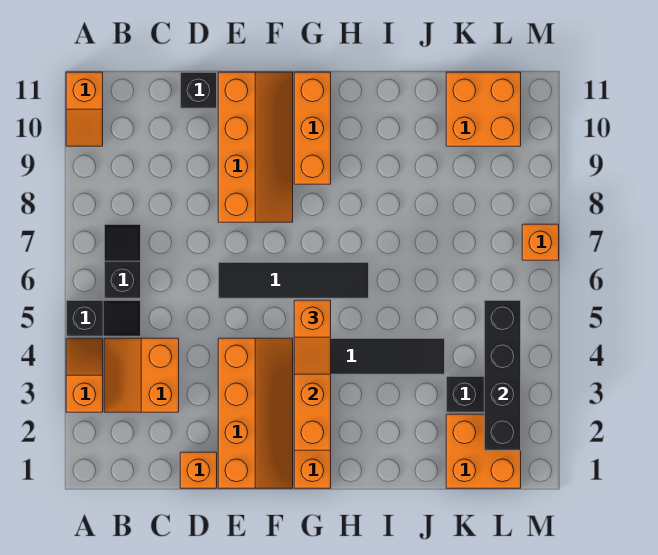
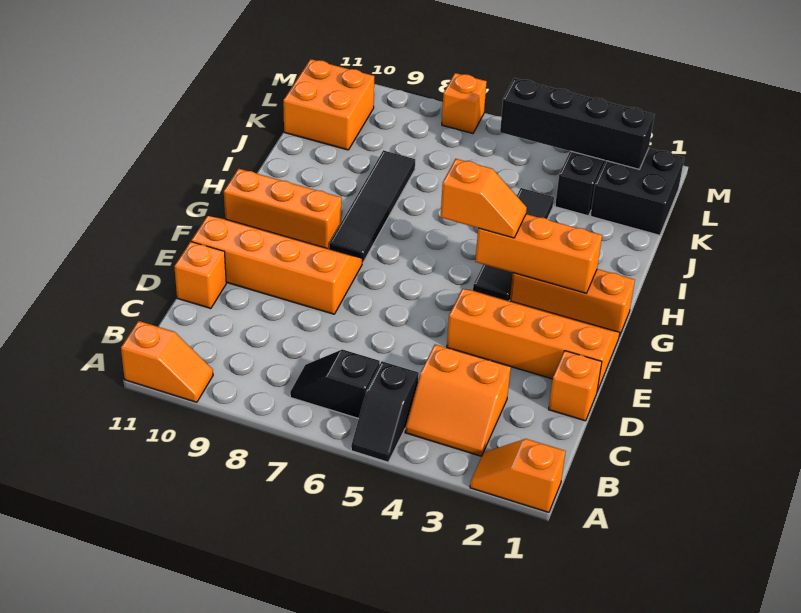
orange slope A3:A4 level 1 top 3 -> orange slope A1:A2 level 1 top 1
black slope A5:B5 level 1 top A -> black slope A5:B5 level 1 top B
black brick D11 level 1 -> orange brick D11 level 1
black tile E6:H6 level 1 -> black tile G8:J8 level 1
orange brick K1:L2 level 1 -> black brick K1:L2 level 1

